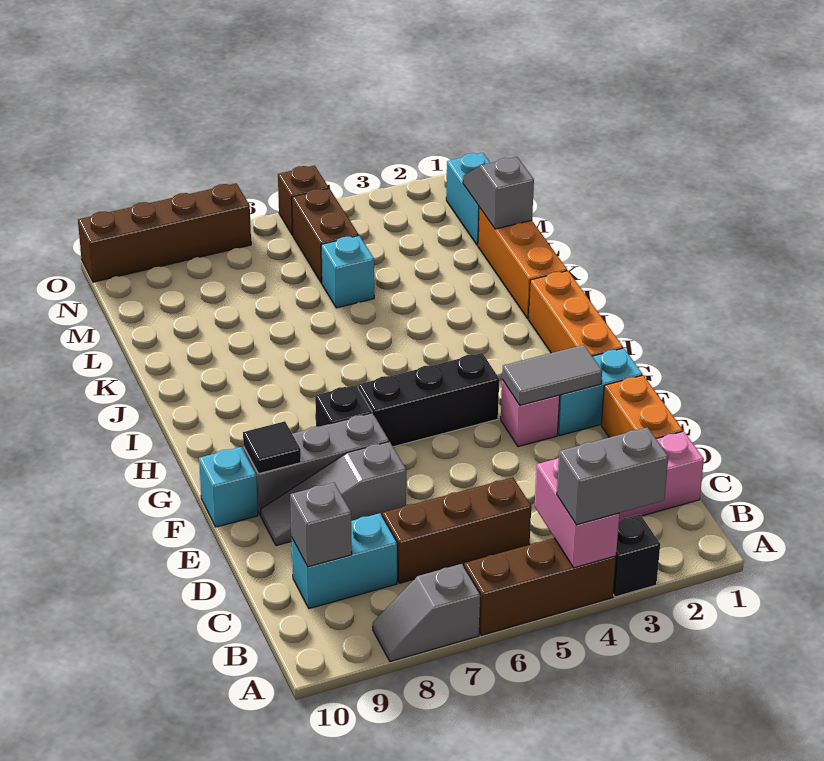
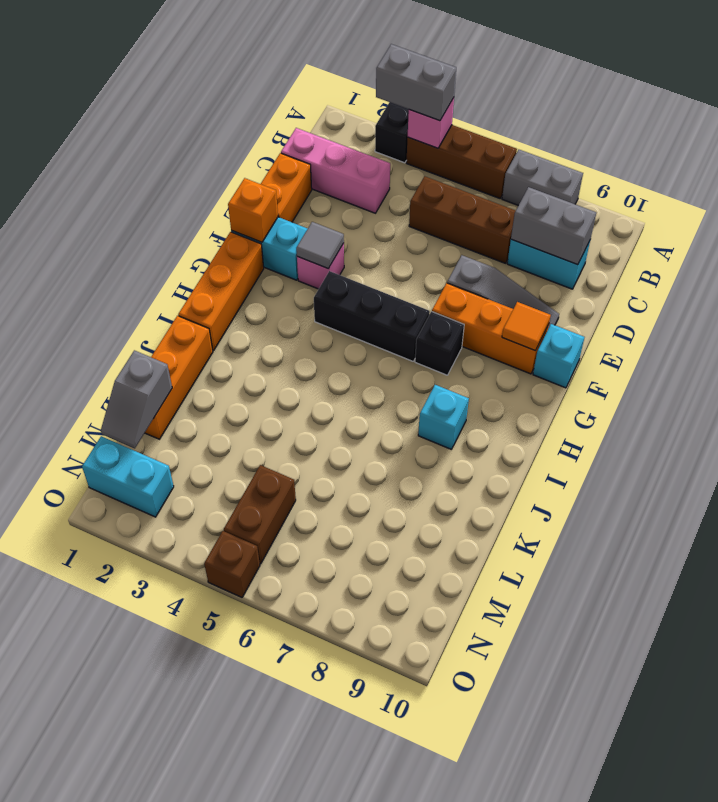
pink brick A4:B4 level 2 -> pink brick A4 level 2
grey slope A7:A8 level 1 top 7 -> grey brick A7:A8 level 1
grey brick C9 level 2 -> grey brick C8:C9 level 2
none -> orange brick F1 level 2
grey tile F2:F3 level 2 -> grey tile F3 level 2
grey brick F7:F9 level 1 -> orange brick F7:F9 level 1
black tile F9 level 2 -> orange tile F9 level 2
cyan brick L5 level 1 -> cyan brick I8 level 1
cyan brick M1:N1 level 1 -> cyan brick N1:N2 level 1
brown brick O7:O10 level 1 -> none

